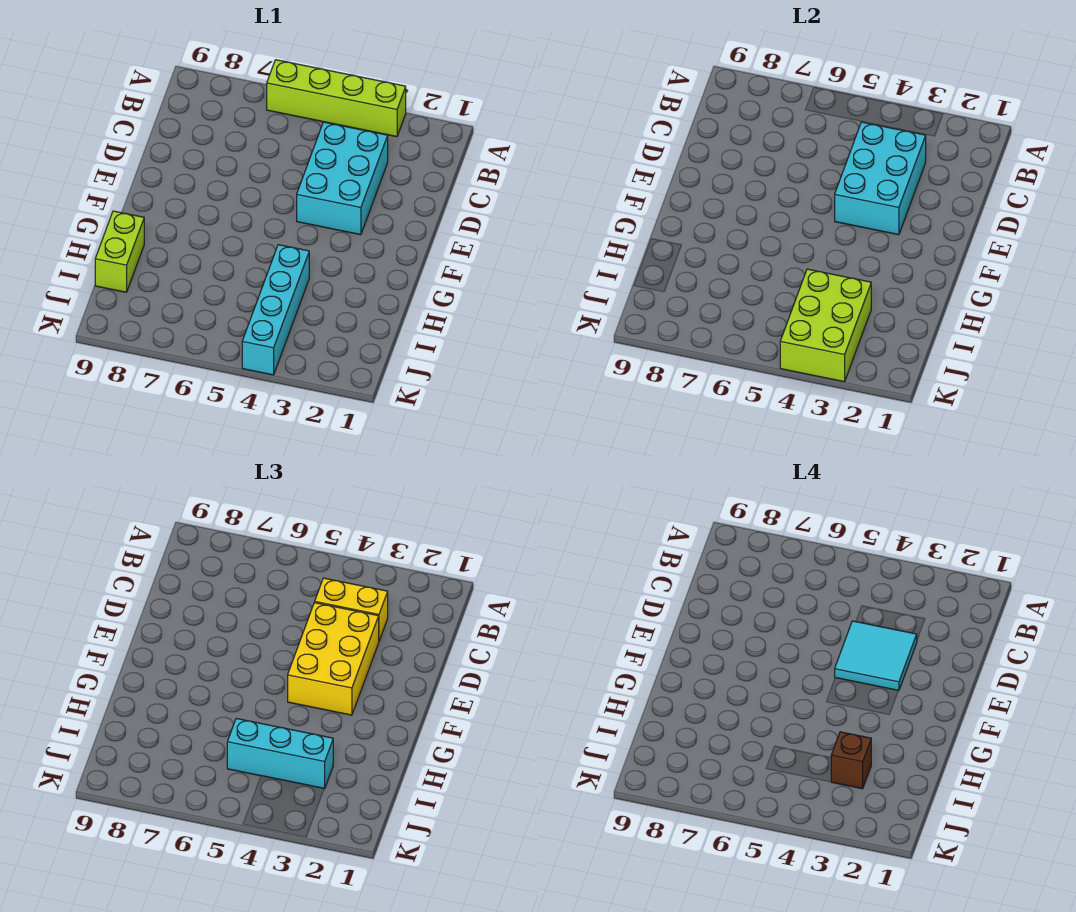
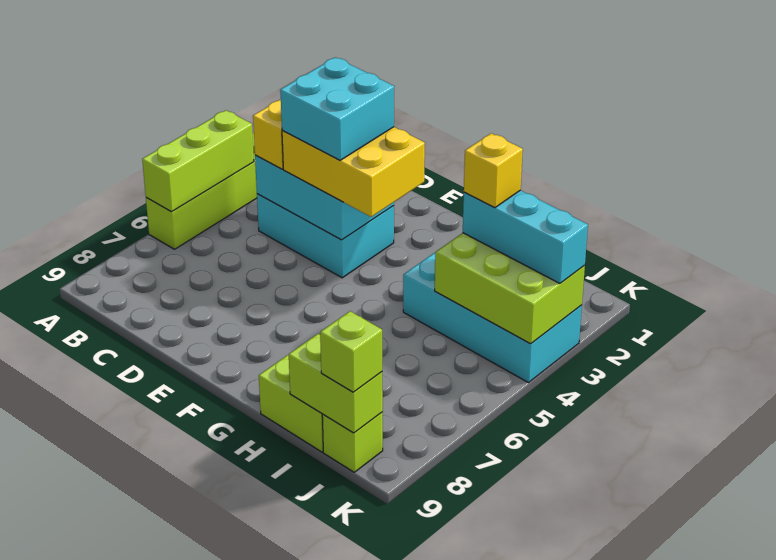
none -> lime brick A4:A6 level 2
cyan tile D3:E4 level 4 -> cyan brick D3:E4 level 4
cyan brick H4:K4 level 1 -> cyan brick H3:K4 level 1
cyan brick I3:I5 level 3 -> cyan brick I3:K3 level 3
brown brick I3 level 4 -> yellow brick I3 level 4
none -> lime brick I9:J9 level 2
none -> lime brick J9 level 1
none -> lime brick J9 level 3

